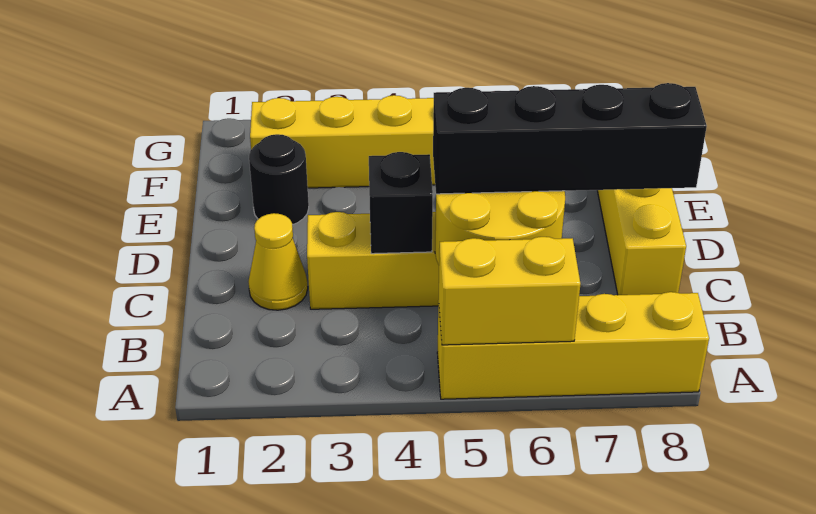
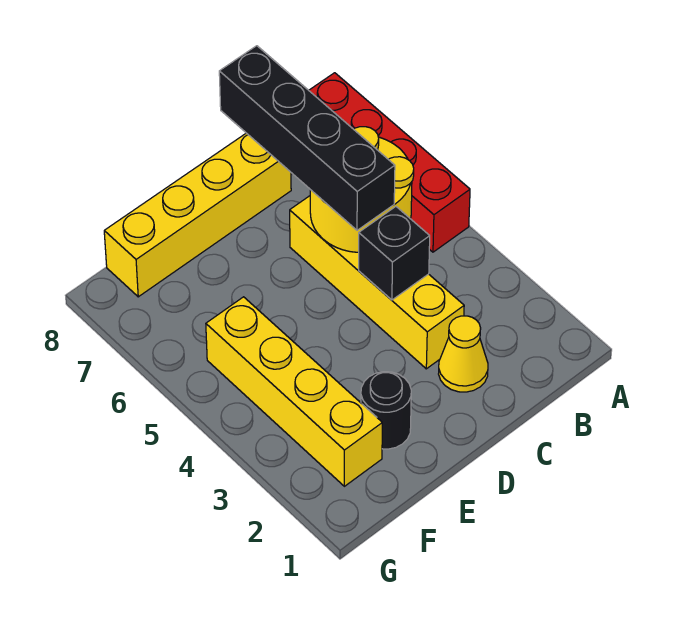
yellow brick A5:A8 level 1 -> red brick A5:A8 level 1
yellow brick A5:A6 level 2 -> none

